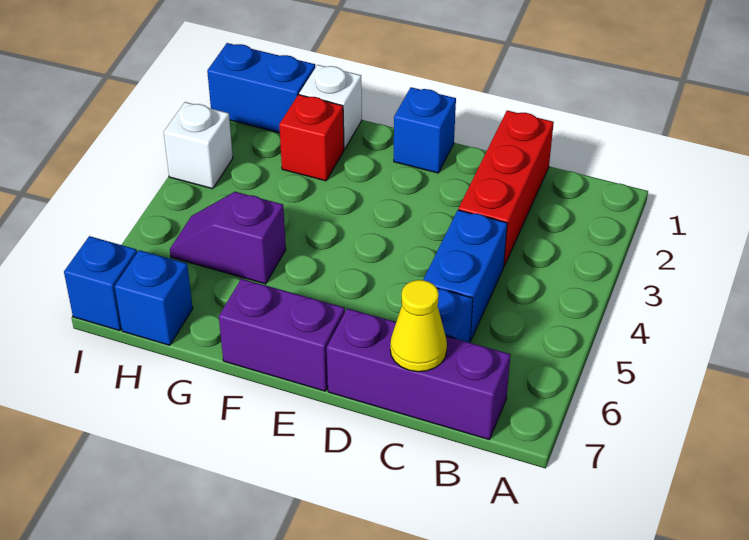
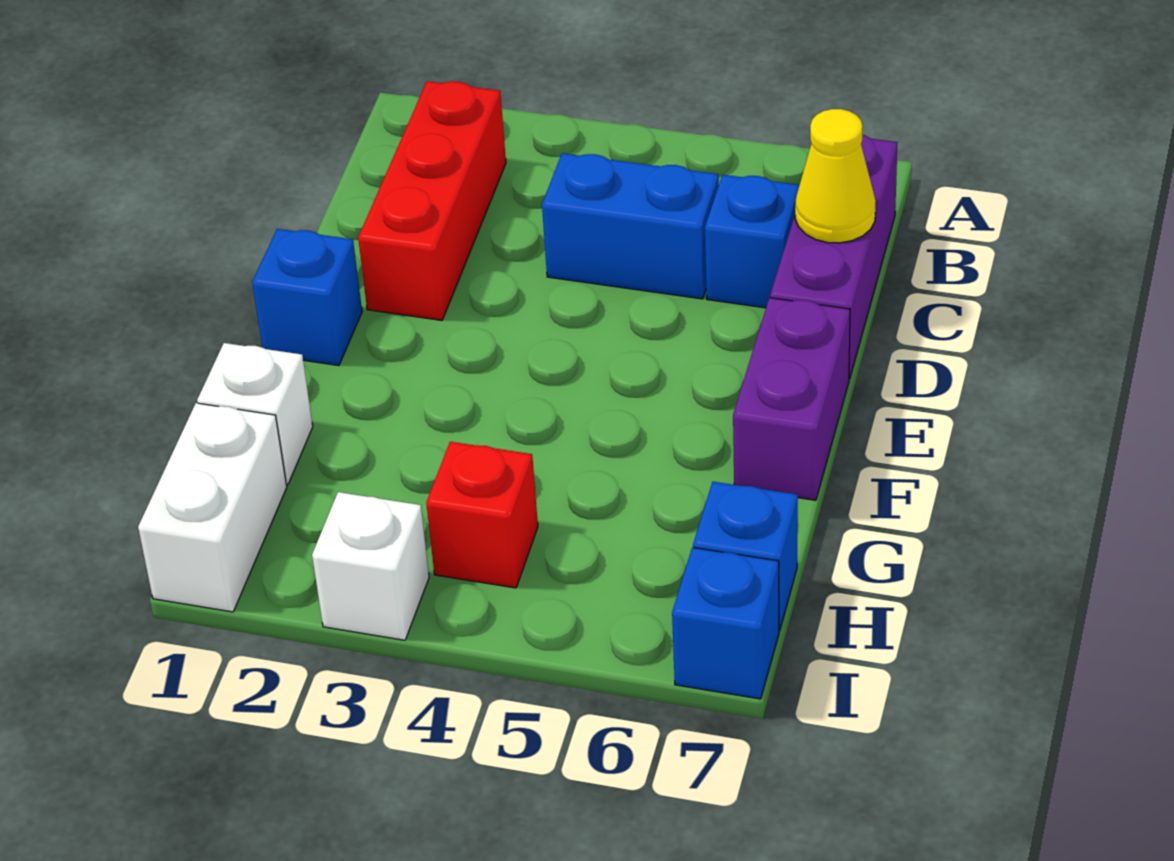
red brick C1:C3 level 1 -> red brick B2:D2 level 1
red brick G2 level 1 -> red brick H4 level 1
purple slope G5:H5 level 1 top G -> none
blue brick H1:I1 level 1 -> white brick H1:I1 level 1

